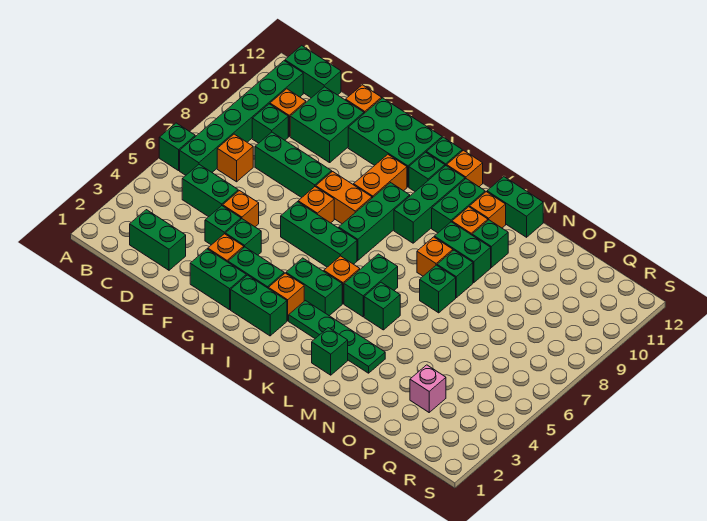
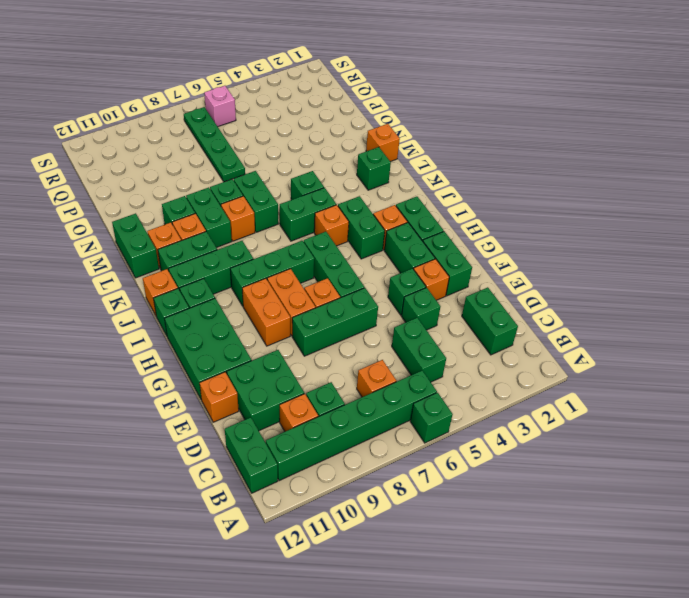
green brick D8:F8 level 1 -> green brick F6:F8 level 1
orange brick E5 level 1 -> orange brick M1 level 1
orange brick H9:H10 level 1 -> orange brick G9:H9 level 1
green plate J3:M3 level 1 -> green plate O7:R7 level 1
green brick M7 level 1 -> green brick L7:M7 level 1
pink brick P3 level 1 -> pink brick R6 level 1

